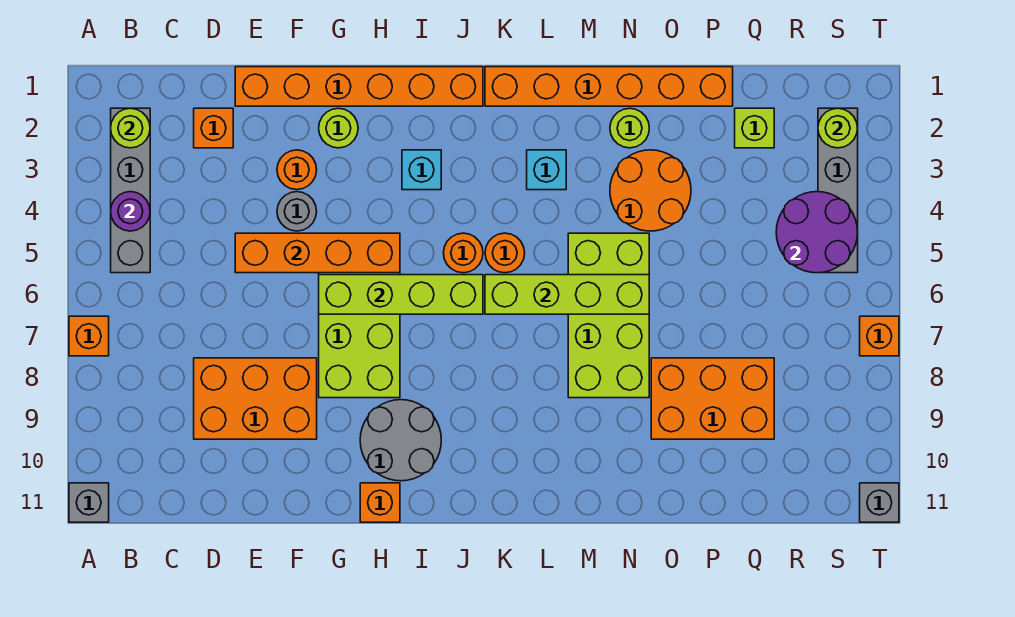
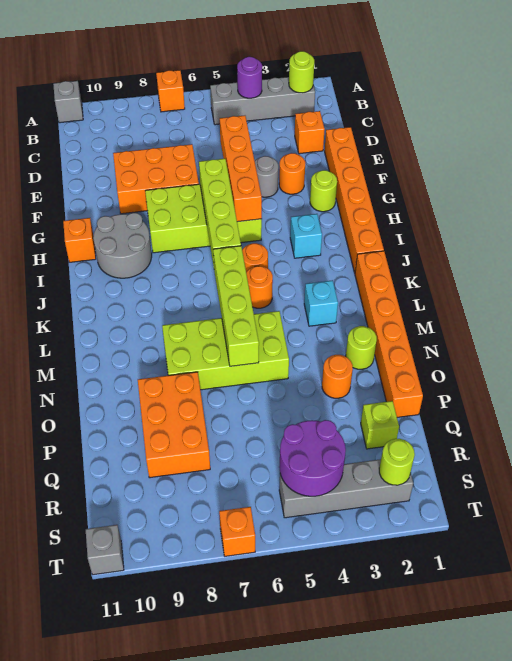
orange brick D8:F9 level 1 -> orange brick E7:F9 level 1
orange round brick N3:O4 level 1 -> orange round brick O3 level 1

